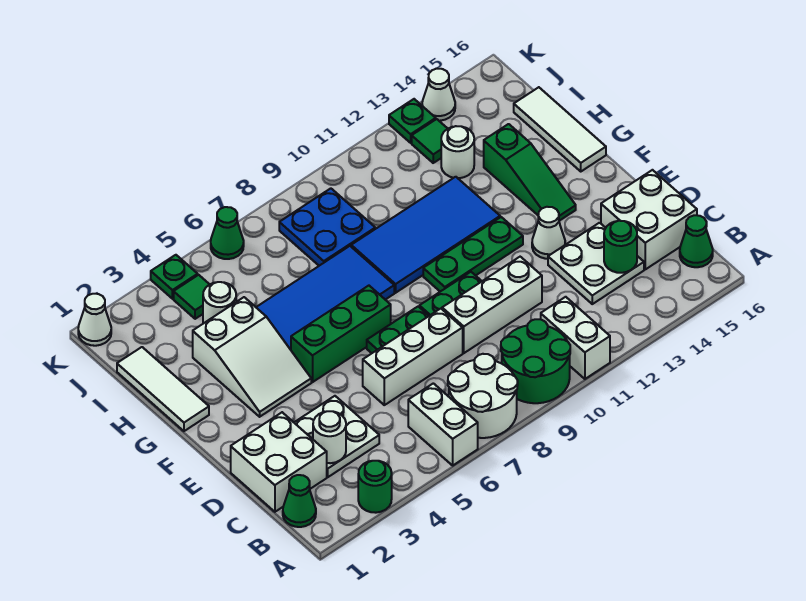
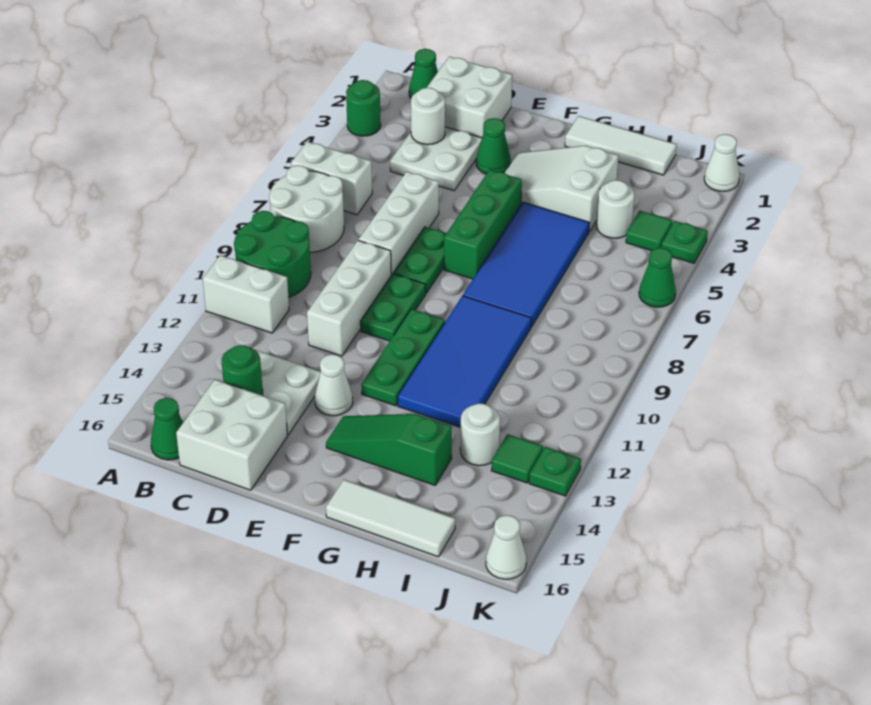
none -> green cone E3 level 1
blue plate I8:J9 level 1 -> none
white cone K14 level 1 -> white cone K16 level 1

